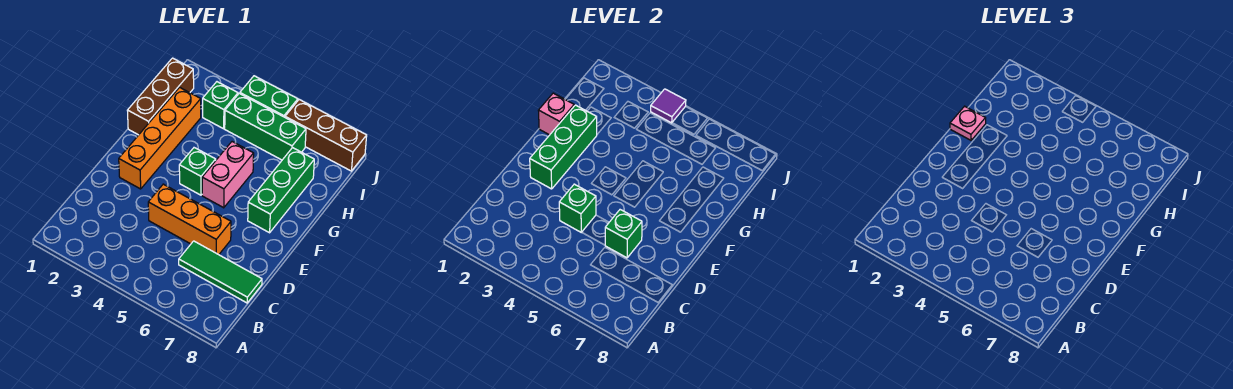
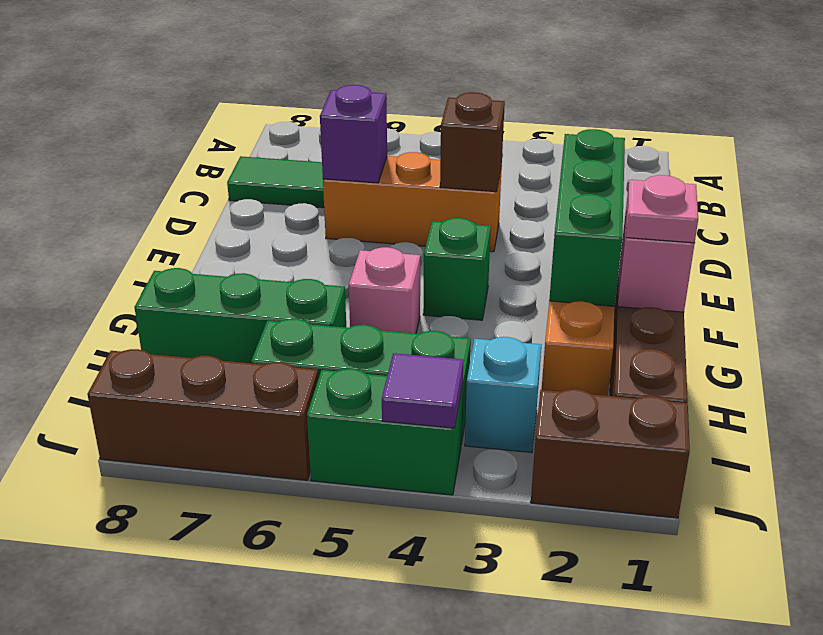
green brick D4 level 2 -> brown brick D4 level 2
green brick D6 level 2 -> purple brick D6 level 2
pink brick F5:G5 level 1 -> pink brick G5 level 1
green brick F7:H7 level 1 -> green brick H6:H8 level 1
green brick I3 level 1 -> cyan brick I3 level 1
none -> brown brick J1:J2 level 1

